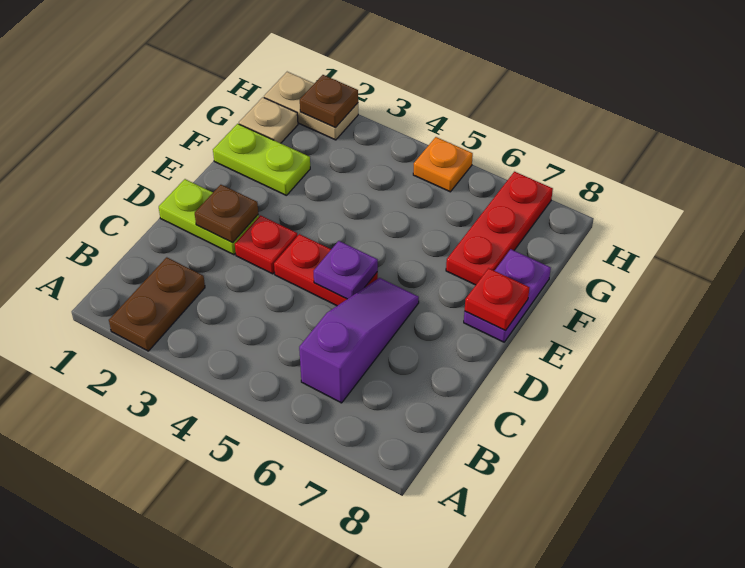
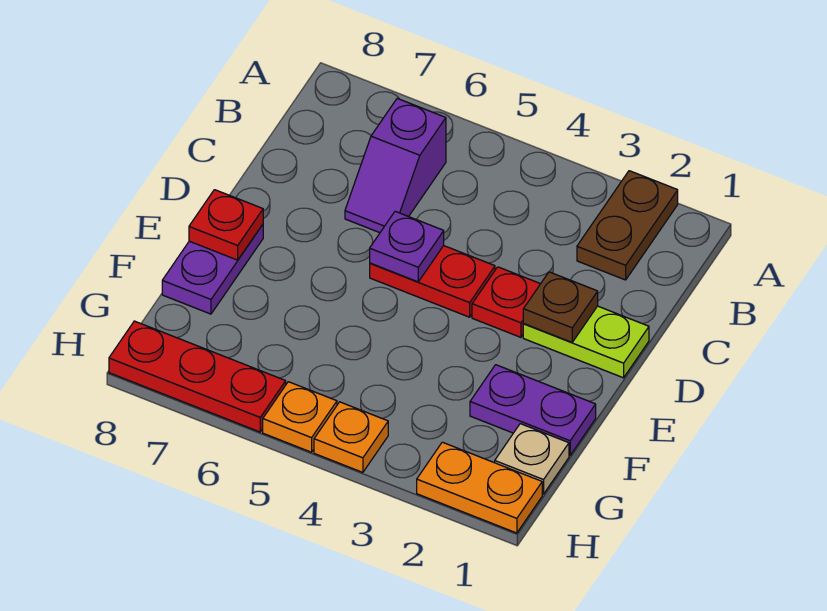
purple slope B6:D6 level 1 top B -> purple slope B6:C6 level 1 top B
lime plate F1:F2 level 1 -> purple plate F1:F2 level 1
red plate F7:H7 level 1 -> red plate H6:H8 level 1
tan plate H1:H2 level 1 -> orange plate H1:H2 level 1
brown plate H2 level 2 -> none
none -> orange plate H4 level 1

